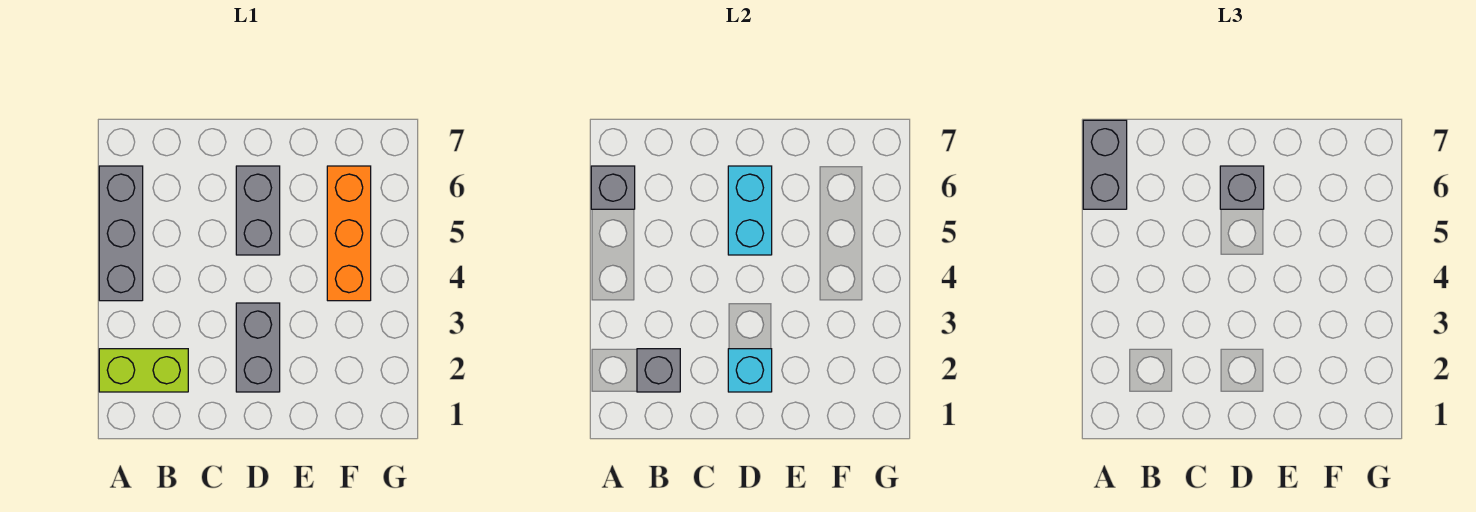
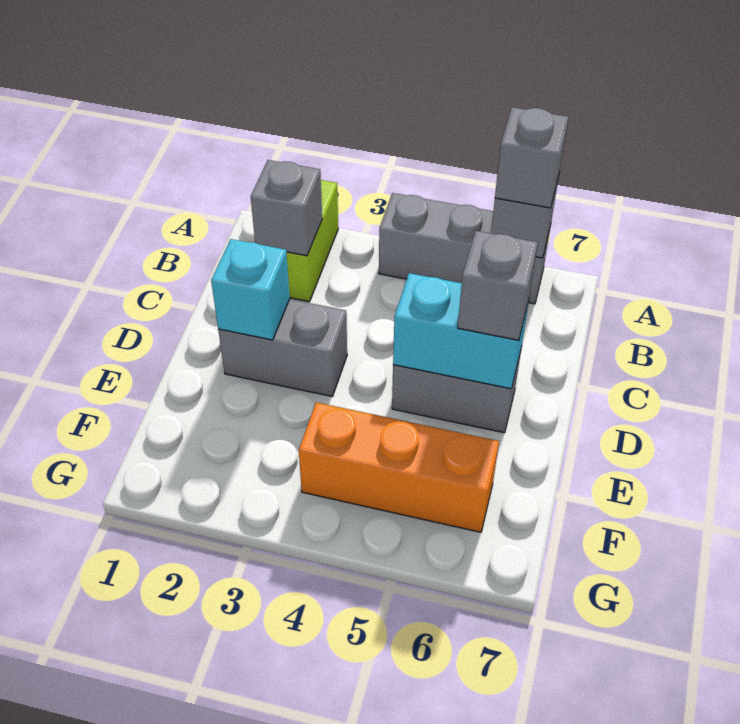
grey brick A6:A7 level 3 -> grey brick A6 level 3

